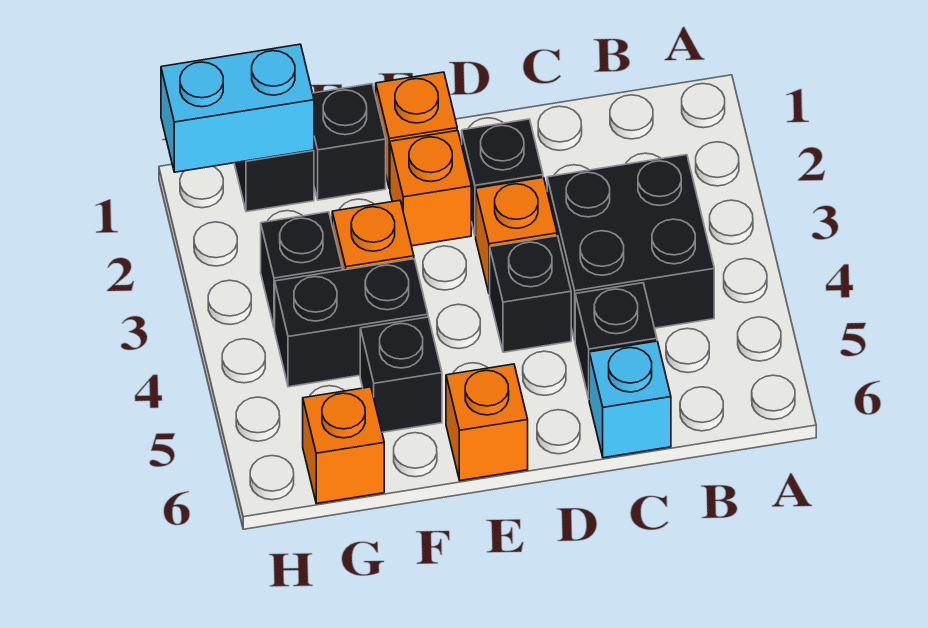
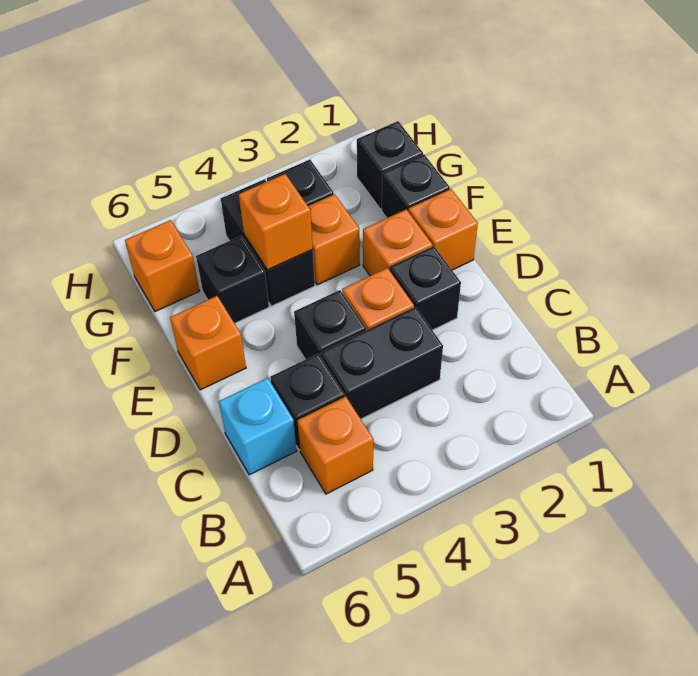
black brick B3:C4 level 1 -> black brick C3:C4 level 1
none -> orange brick B5 level 1
none -> orange brick F4 level 2
cyan brick G1:H1 level 2 -> none

